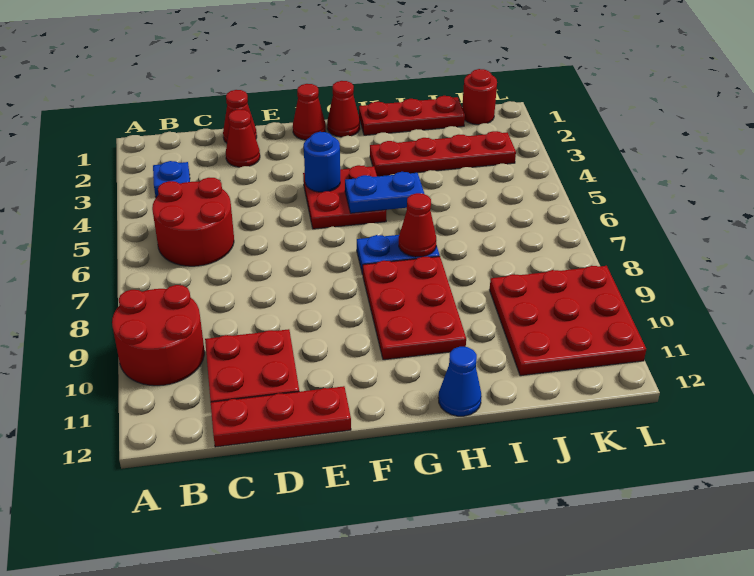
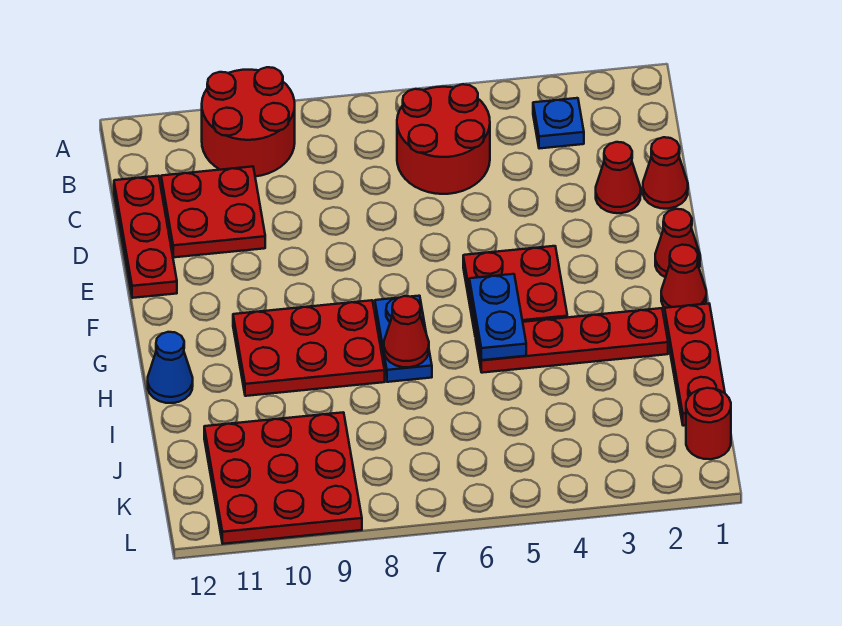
blue round brick F4 level 2 -> none
red plate H3:K3 level 1 -> red plate H2:H5 level 1

